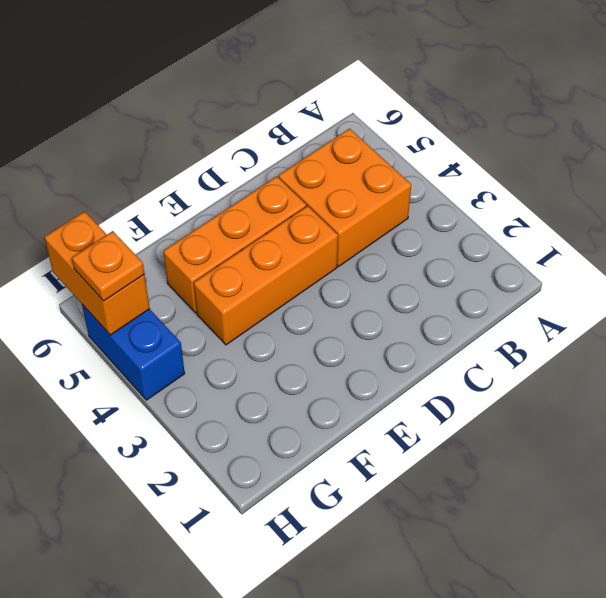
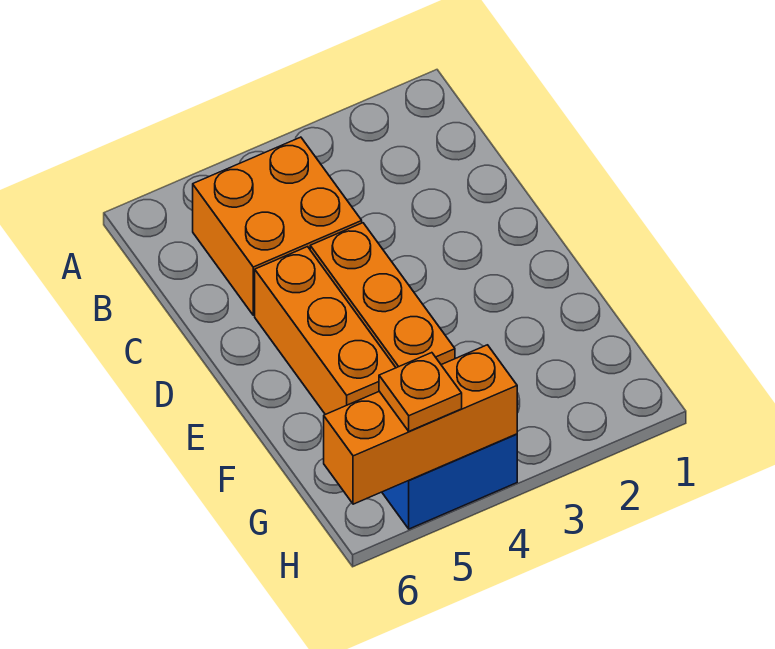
orange brick H5:H6 level 2 -> orange brick H4:H6 level 2

